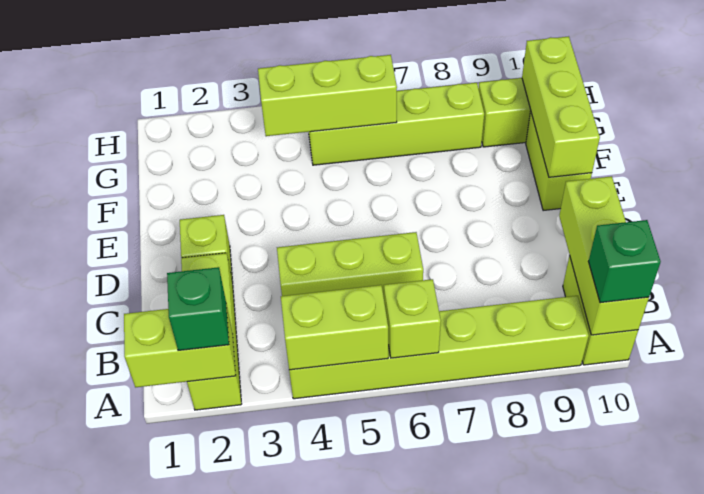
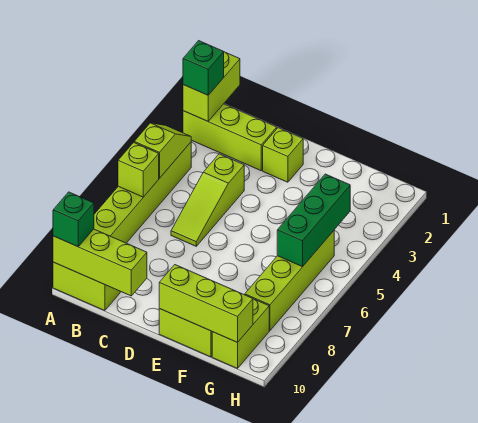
lime brick A4:A5 level 2 -> lime slope A4:A5 level 2 top 5
lime brick C4:C6 level 1 -> lime slope C4:C6 level 1 top 4
lime brick G4:G6 level 2 -> green brick G4:G6 level 2

